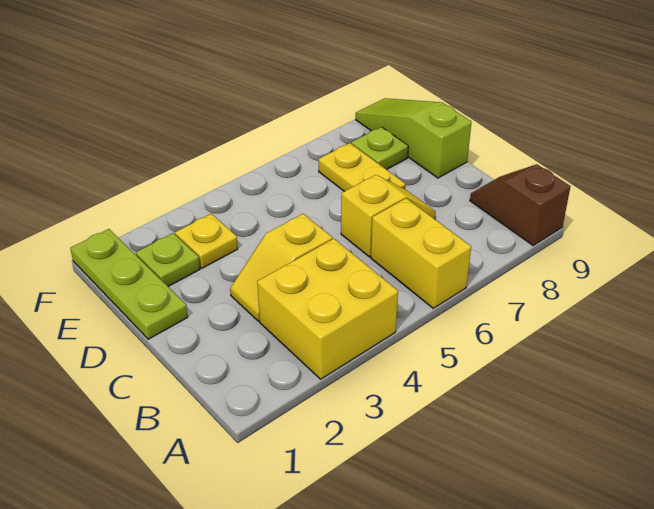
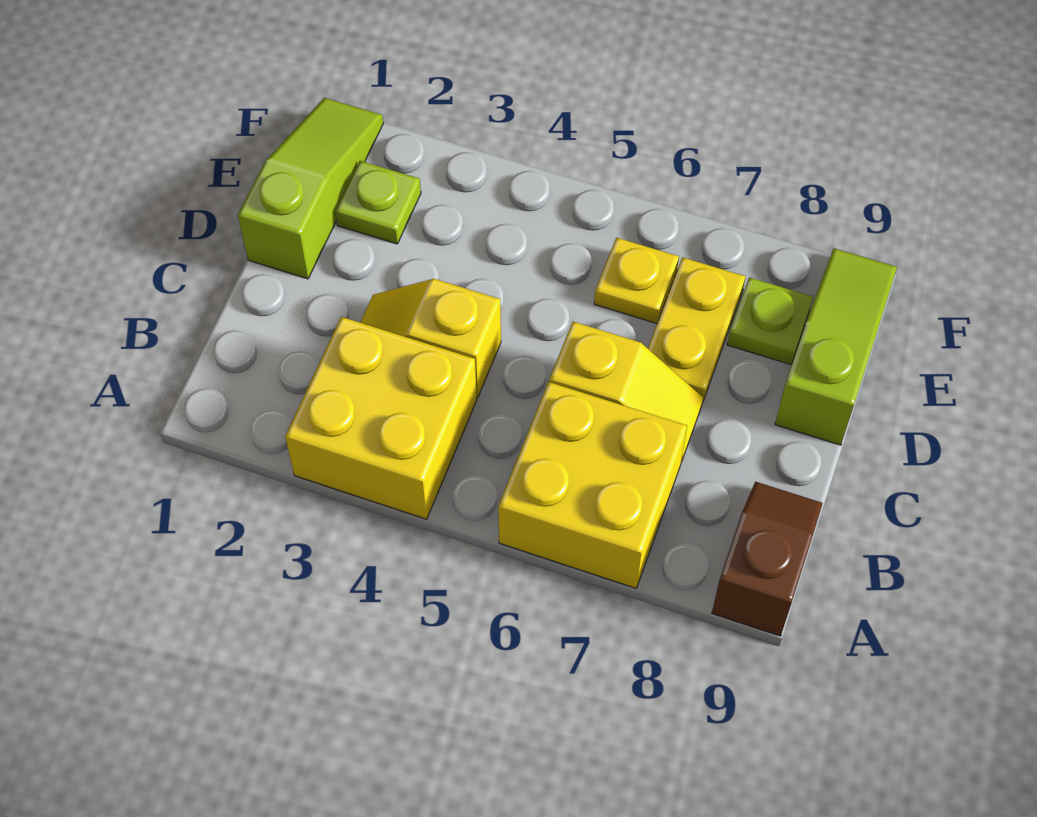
yellow brick A6:B6 level 1 -> yellow brick A6:B7 level 1
lime plate D1:F1 level 1 -> lime slope D1:F1 level 1 top D
yellow plate E3 level 1 -> yellow plate E6 level 1

